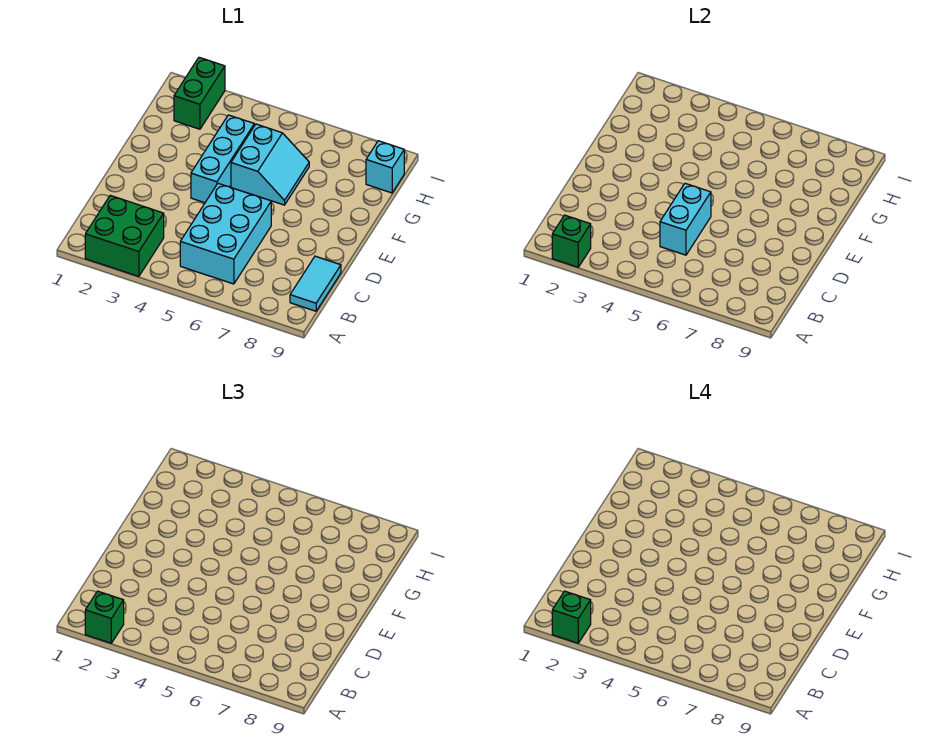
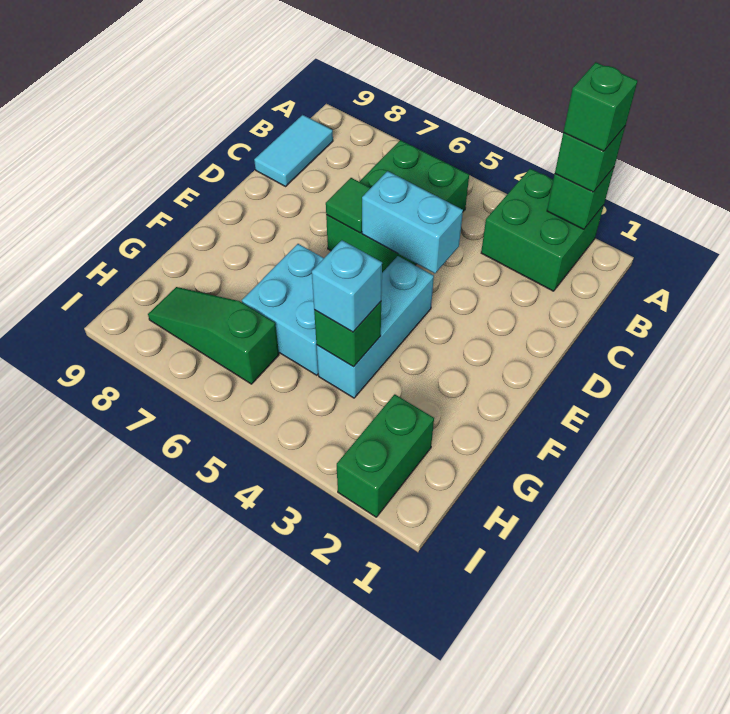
cyan brick B5:D6 level 1 -> green brick B5:D6 level 1
cyan brick C5:D5 level 2 -> cyan brick D4:D5 level 2
none -> green tile D6 level 2
cyan slope F5:G6 level 1 top 5 -> cyan brick F5:G6 level 1
none -> green brick G4 level 2
none -> green slope H6:H8 level 1 top 6
cyan brick H9 level 1 -> cyan brick G4 level 3

